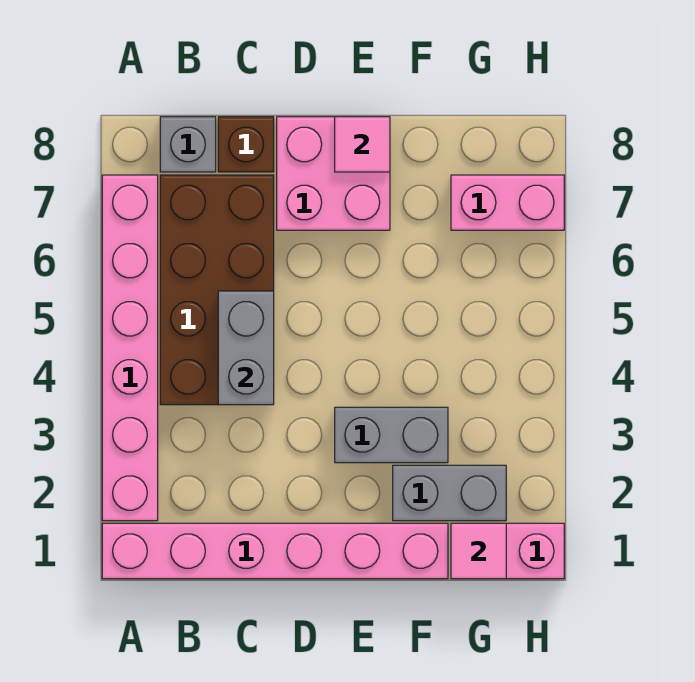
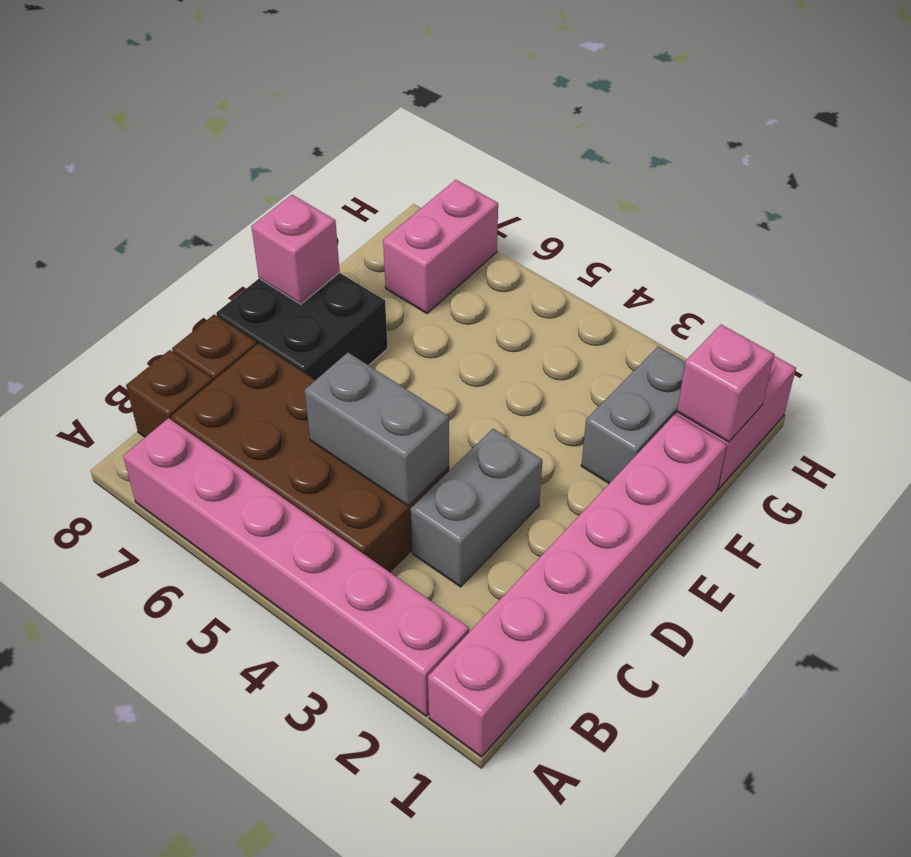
grey brick B8 level 1 -> brown brick B8 level 1
pink brick D7:E8 level 1 -> black brick D7:E8 level 1
grey brick E3:F3 level 1 -> grey brick C3:D3 level 1
pink tile E8 level 2 -> pink brick E8 level 2
pink tile G1 level 2 -> pink brick G1 level 2

